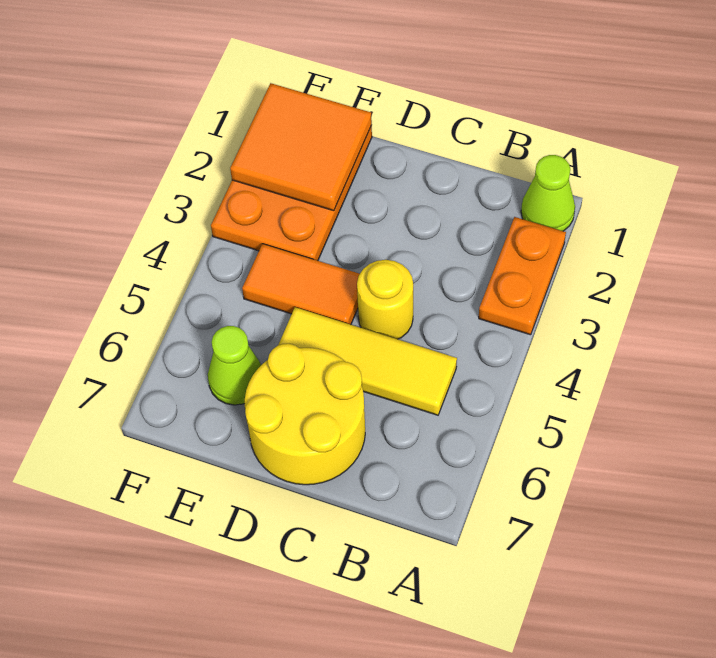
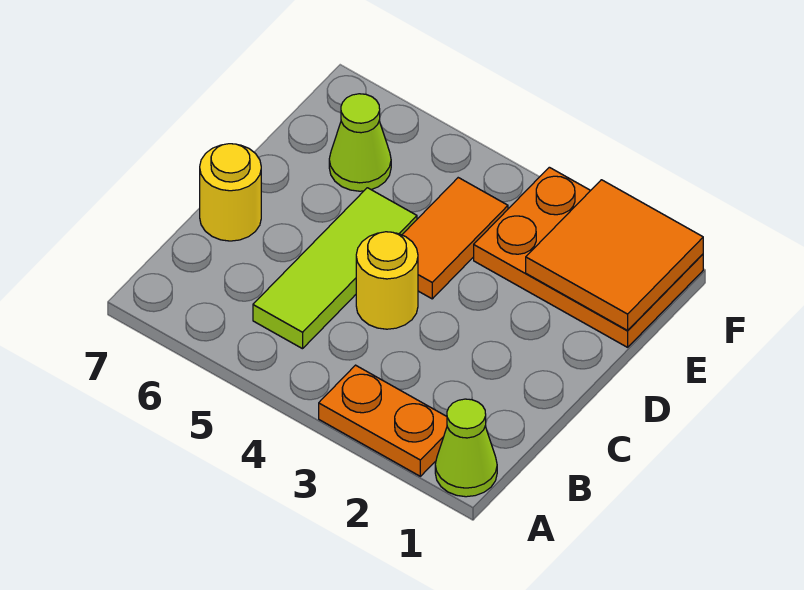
yellow tile B5:D5 level 1 -> lime tile B5:D5 level 1
yellow round brick C6:D7 level 1 -> yellow round brick C7 level 1

